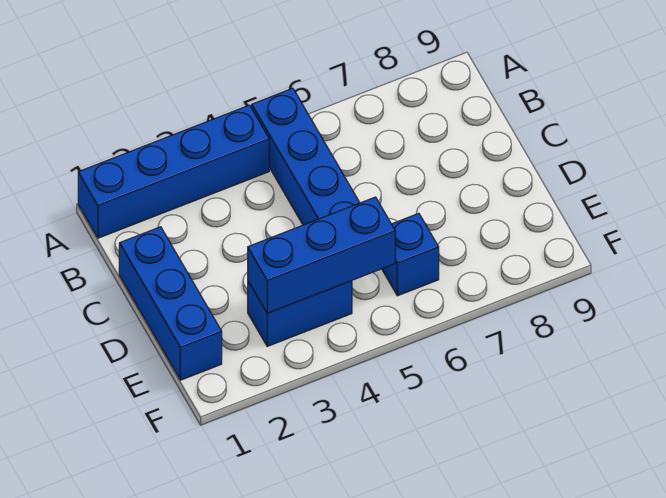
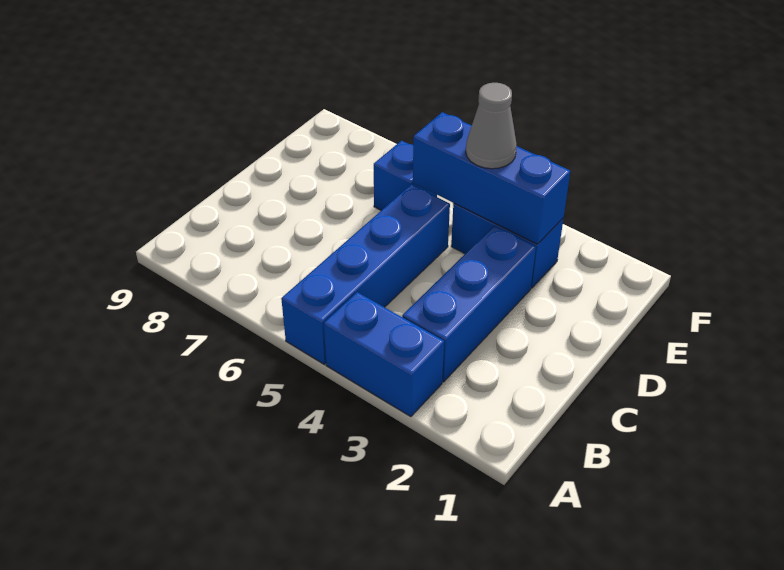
blue brick A1:A4 level 1 -> blue brick A3:A4 level 1
blue brick C1:E1 level 1 -> blue brick B3:D3 level 1
none -> grey cone E4 level 3

